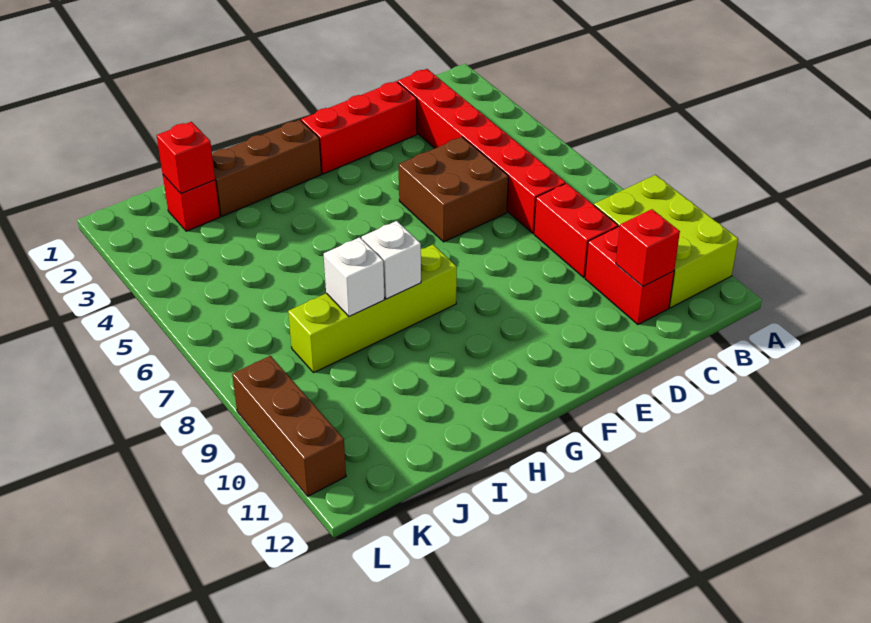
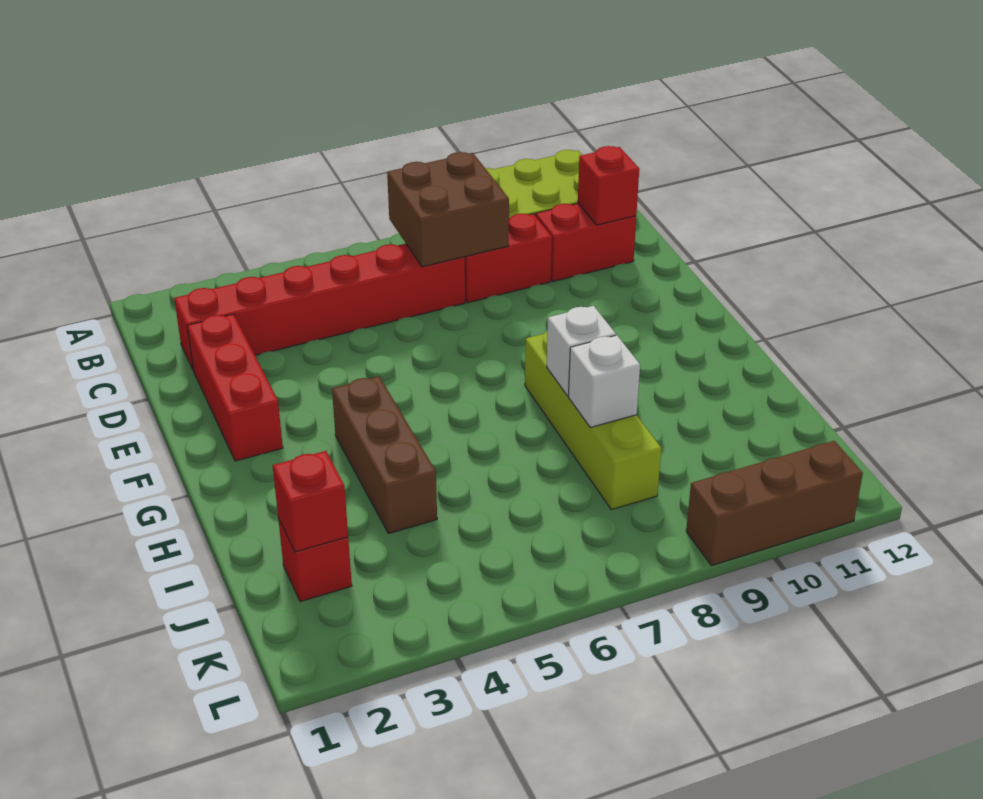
brown brick D5:E6 level 1 -> brown brick B7:C8 level 2
brown brick G2:I2 level 1 -> brown brick G4:I4 level 1

